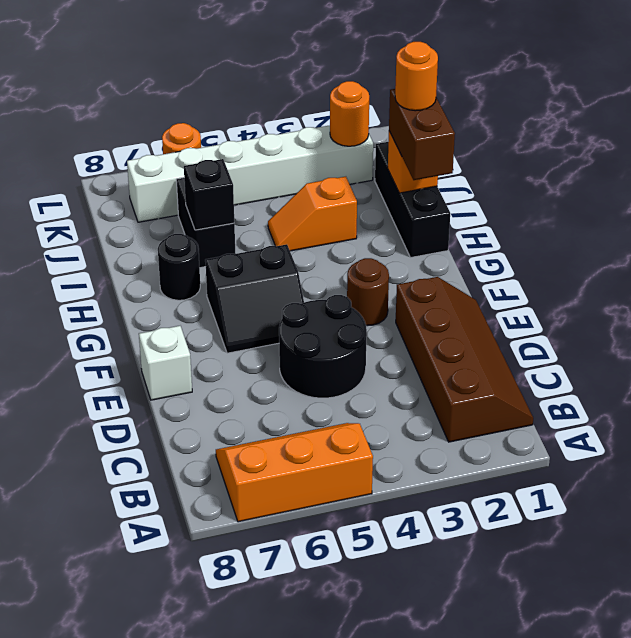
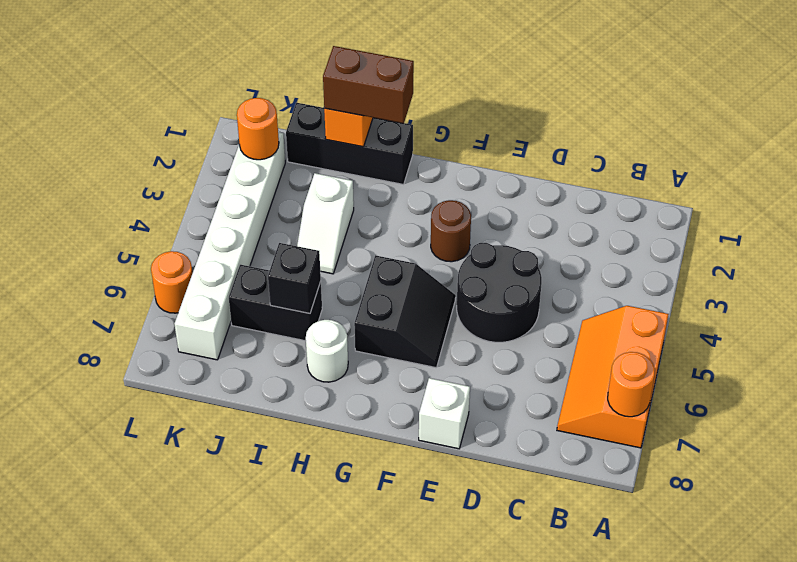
brown slope B1:E2 level 1 top 2 -> none
black round brick H7 level 1 -> white round brick H7 level 1
orange round brick I1 level 4 -> orange round brick A7 level 2
orange slope I3:I4 level 1 top 3 -> white slope I3:I4 level 1 top 3

